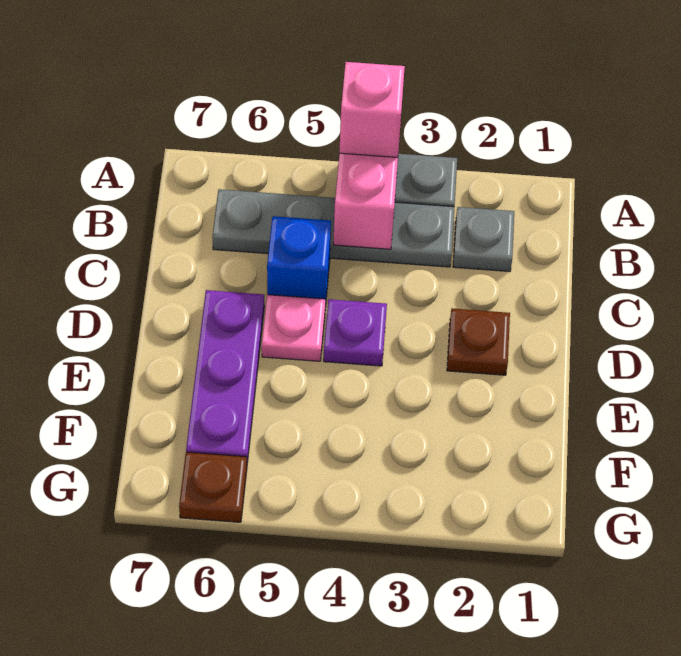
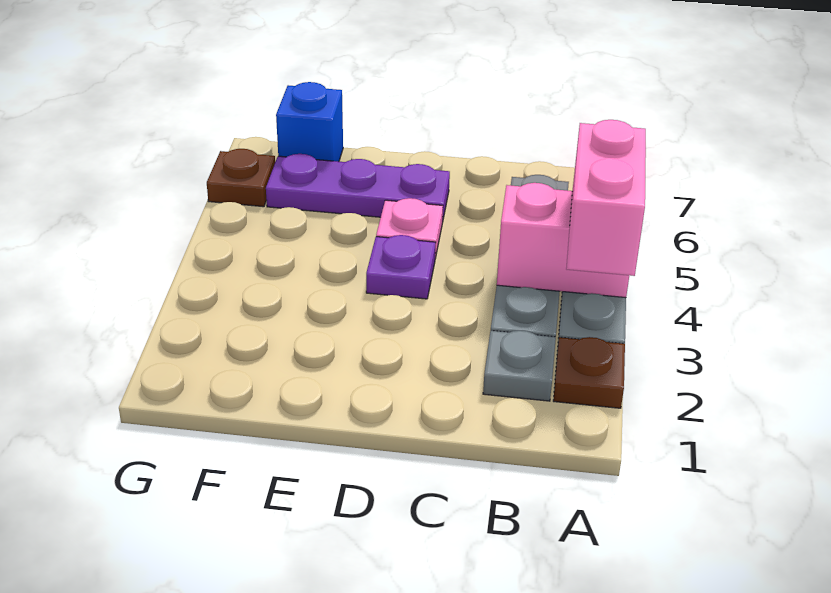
pink brick A4 level 3 -> pink brick A3:A4 level 3
blue brick C5 level 1 -> blue brick F7 level 1
brown plate D2 level 1 -> brown plate A2 level 1

